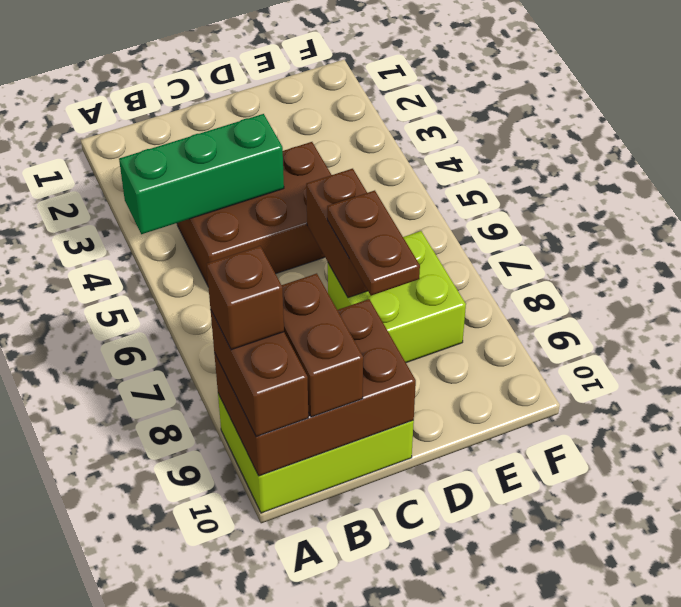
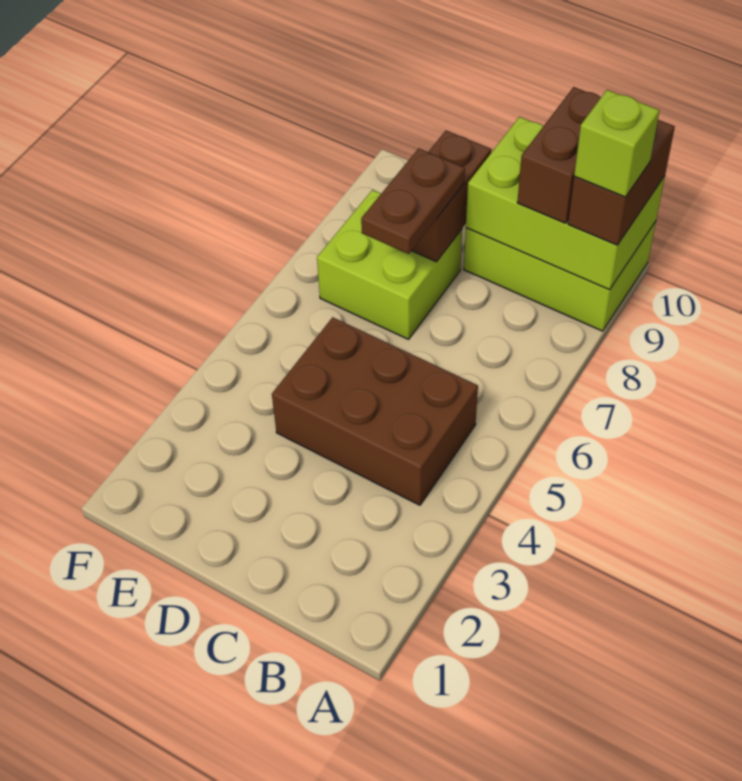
green brick A4:C4 level 2 -> none
brown brick A9:C10 level 2 -> lime brick A9:C10 level 2
brown brick A9 level 4 -> lime brick A9 level 4
brown brick D6:D7 level 2 -> brown brick D8:D9 level 2

